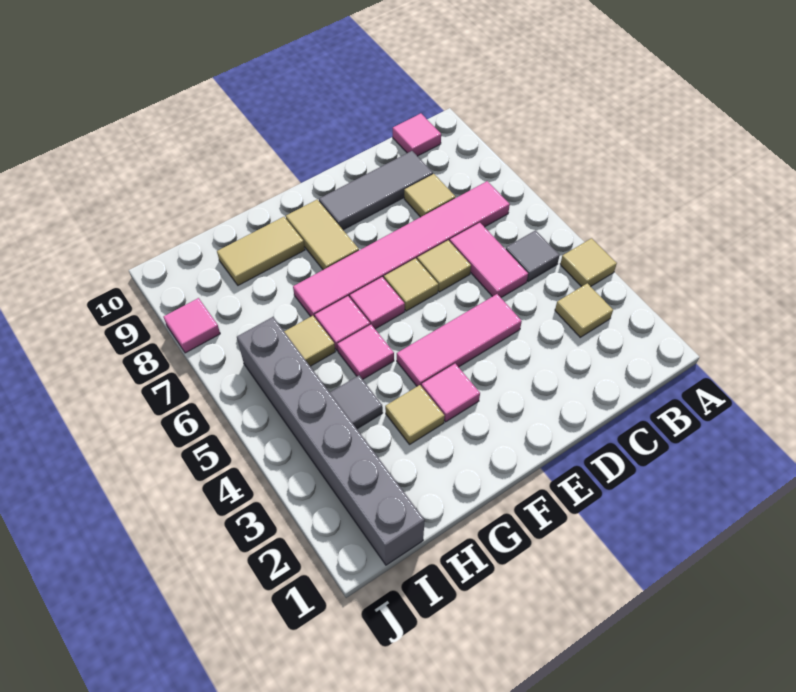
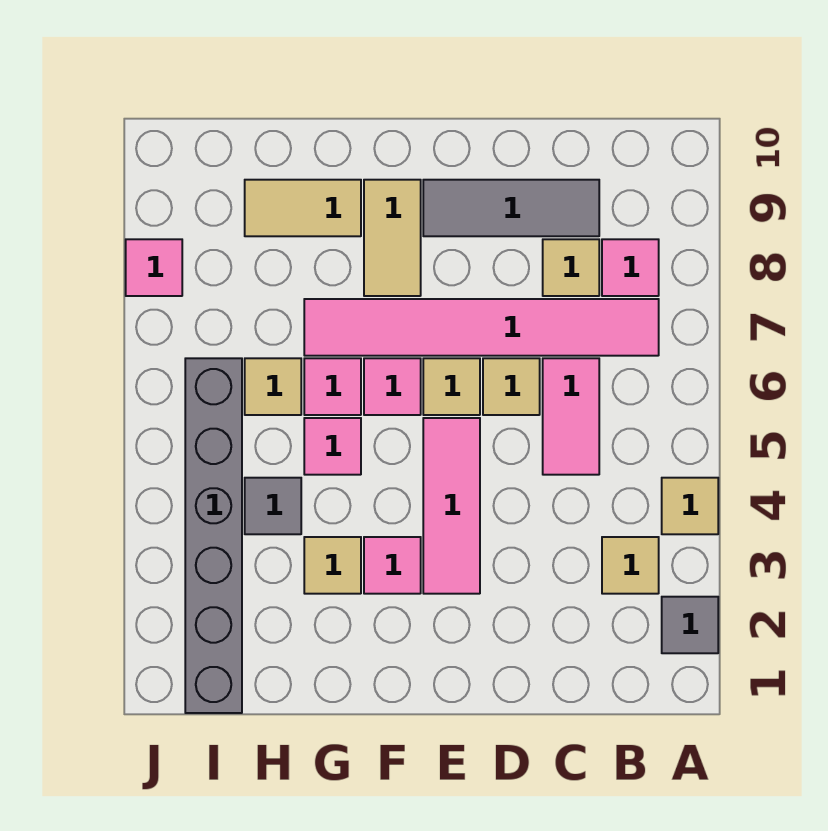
grey tile B5 level 1 -> grey tile A2 level 1
pink tile B10 level 1 -> pink tile B8 level 1
pink tile D4:F4 level 1 -> pink tile E3:E5 level 1

